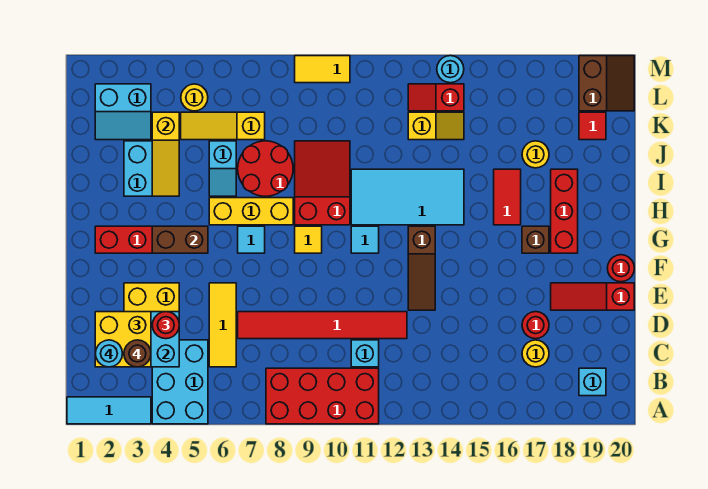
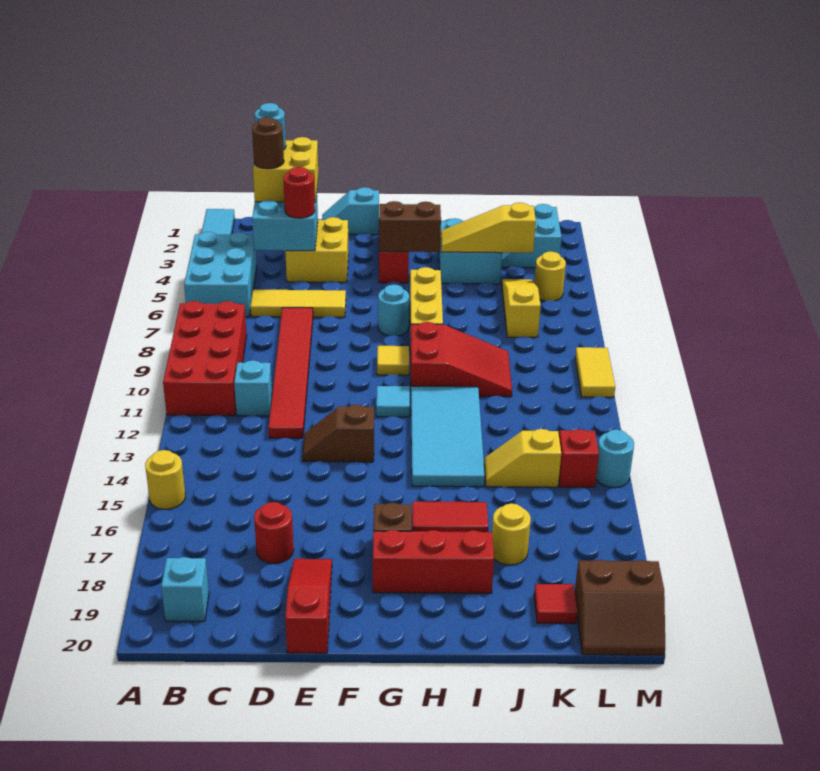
cyan brick A4:C5 level 1 -> cyan brick A4:B6 level 1
yellow round brick C17 level 1 -> yellow round brick A15 level 1
brown slope E13:G13 level 1 top G -> brown slope E13:F13 level 1 top F
red round brick F20 level 1 -> none
brown brick G4:G5 level 2 -> brown brick G4:H4 level 2
cyan tile G7 level 1 -> cyan round brick G7 level 1
cyan slope I6:J6 level 1 top J -> cyan slope E1:F1 level 1 top F
red round brick I7:J8 level 1 -> none
yellow slope K13:K14 level 1 top 13 -> yellow slope J14:K14 level 1 top K

